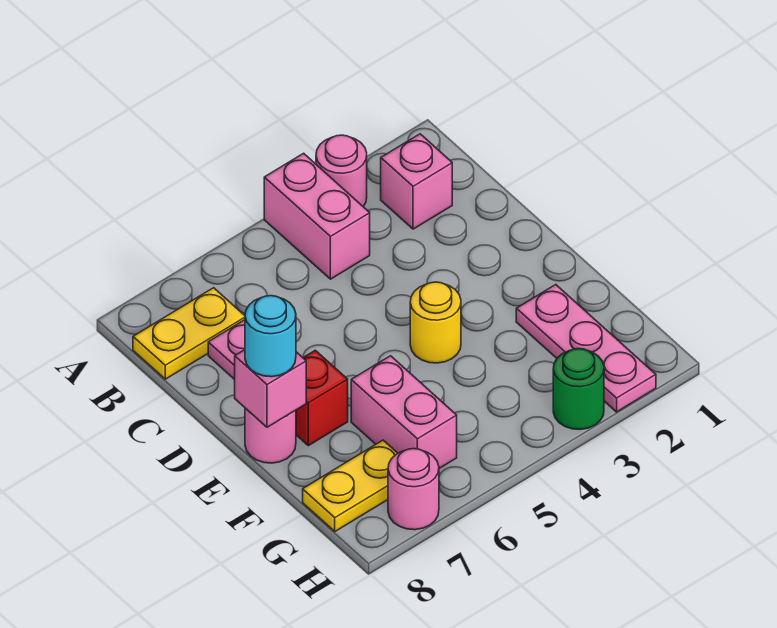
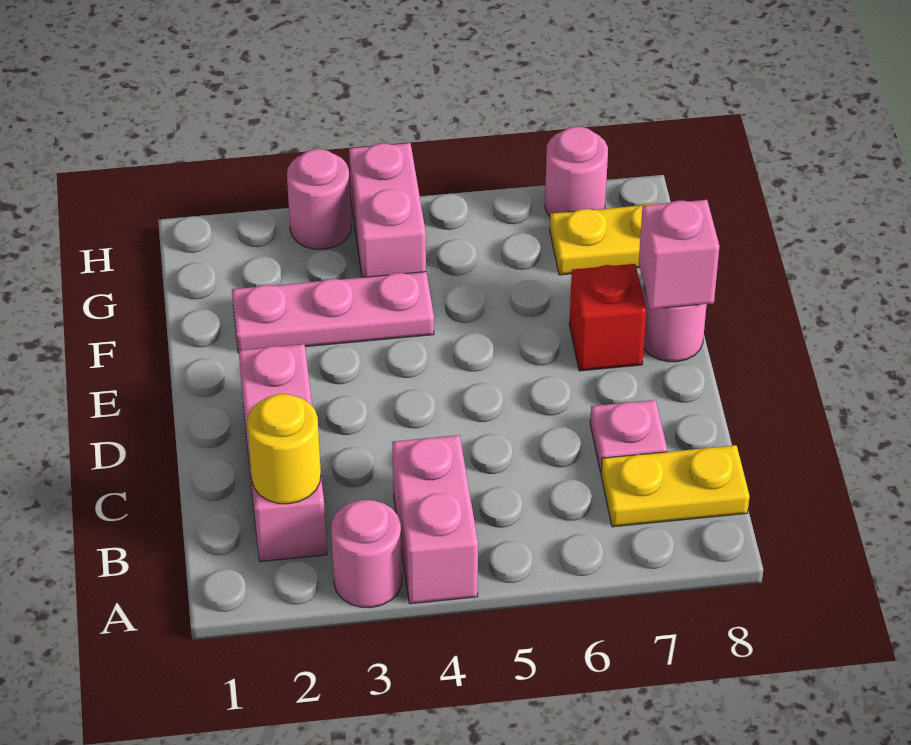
pink brick B2 level 1 -> pink brick B2:D2 level 1
yellow round brick E4 level 1 -> yellow round brick B2 level 2
cyan round brick E8 level 3 -> none
pink plate F2:H2 level 1 -> pink plate F2:F4 level 1
pink brick F6:G6 level 1 -> pink brick G4:H4 level 1
green round brick H3 level 1 -> pink round brick H3 level 1

